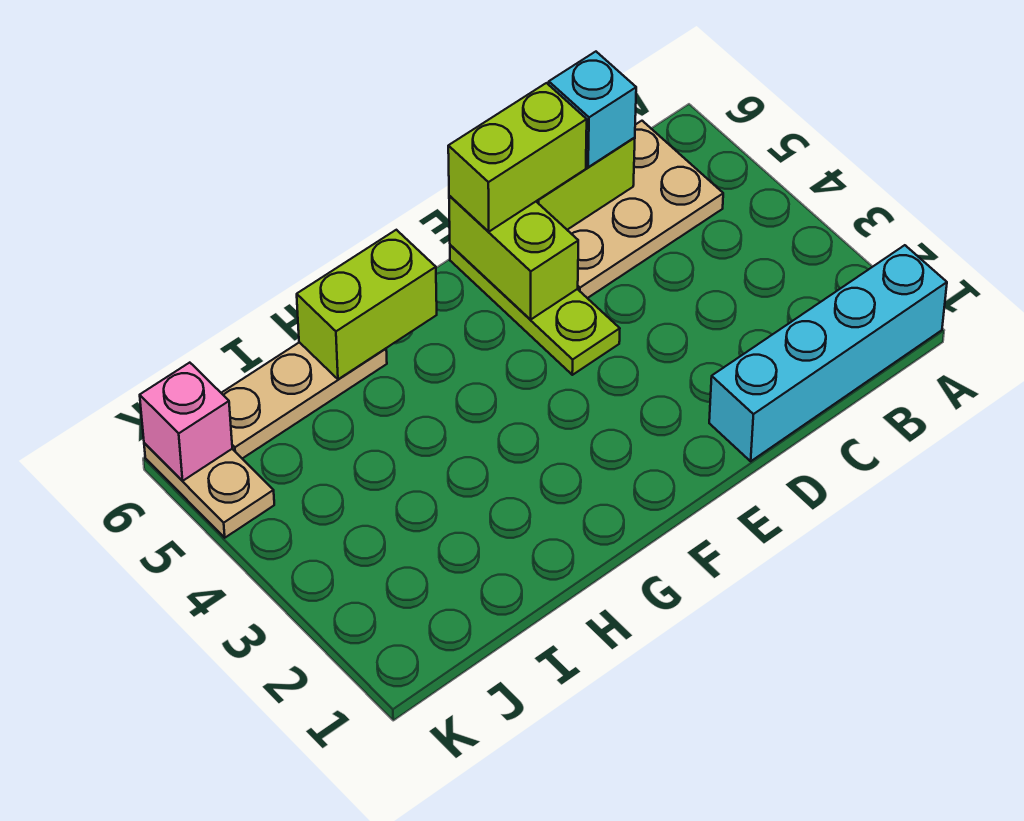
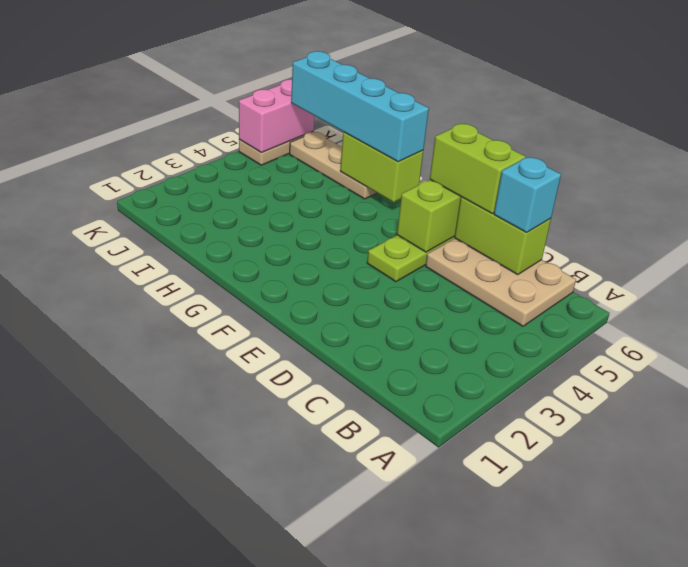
cyan brick A1:D1 level 1 -> cyan brick G6:J6 level 3
pink brick K6 level 2 -> pink brick K5:K6 level 2

